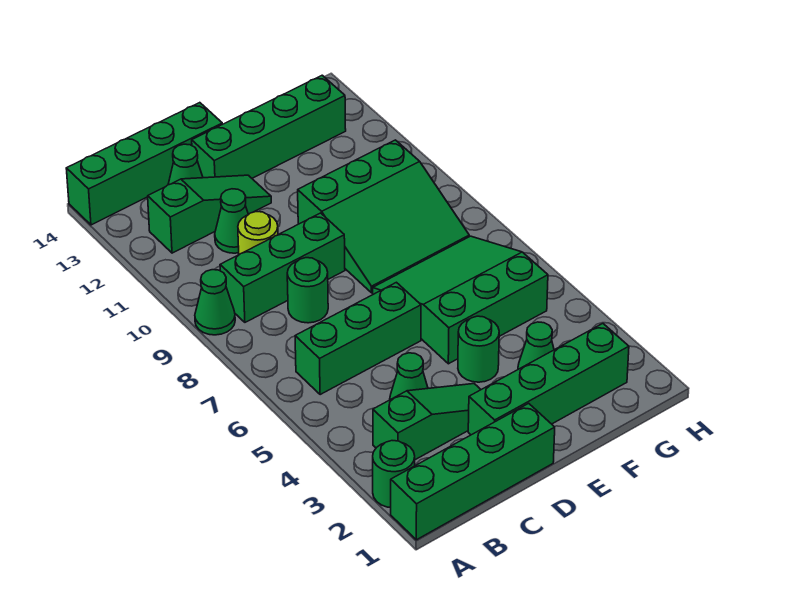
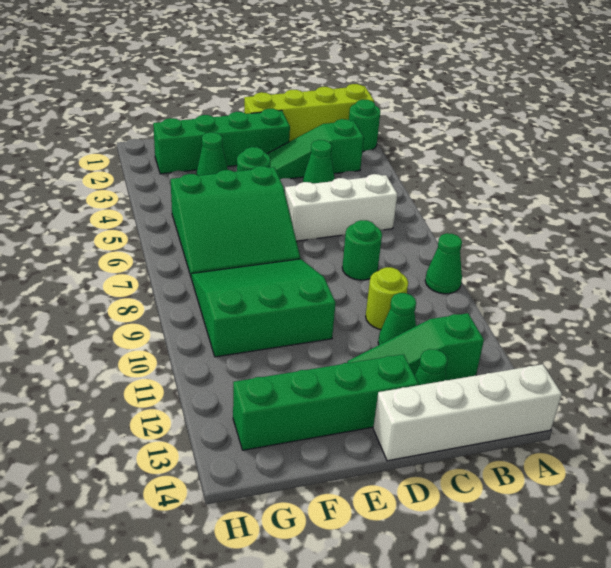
green brick A1:D1 level 1 -> lime brick A1:D1 level 1
green brick A14:D14 level 1 -> white brick A14:D14 level 1
green brick B6:D6 level 1 -> white brick B6:D6 level 1
green brick B9:D9 level 1 -> none

